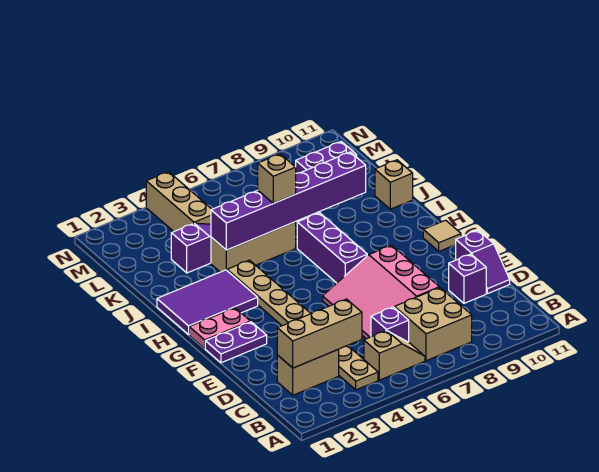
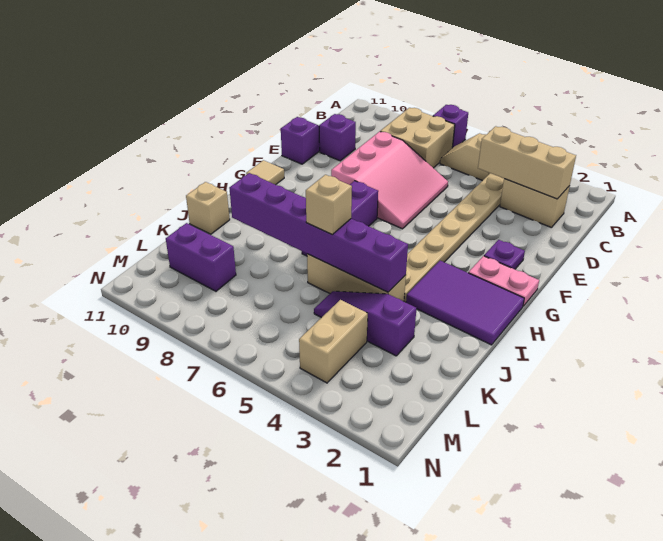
purple brick C6 level 1 -> purple brick A7 level 1
purple plate F1:F2 level 1 -> purple plate F2 level 1
tan brick L4:N4 level 1 -> tan brick L4:M4 level 1

